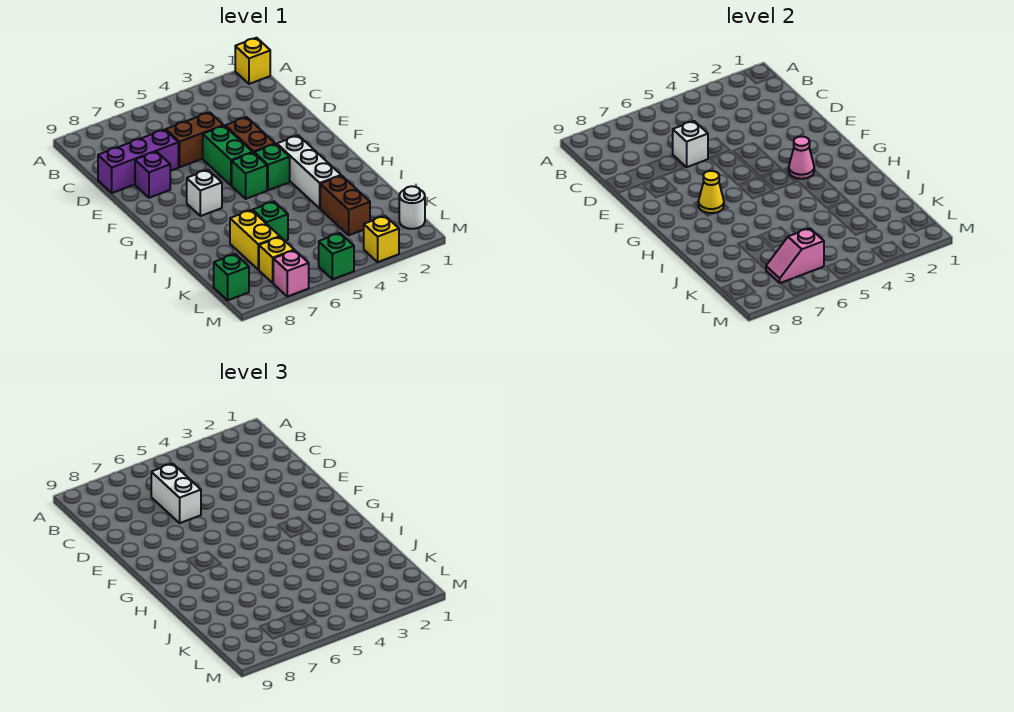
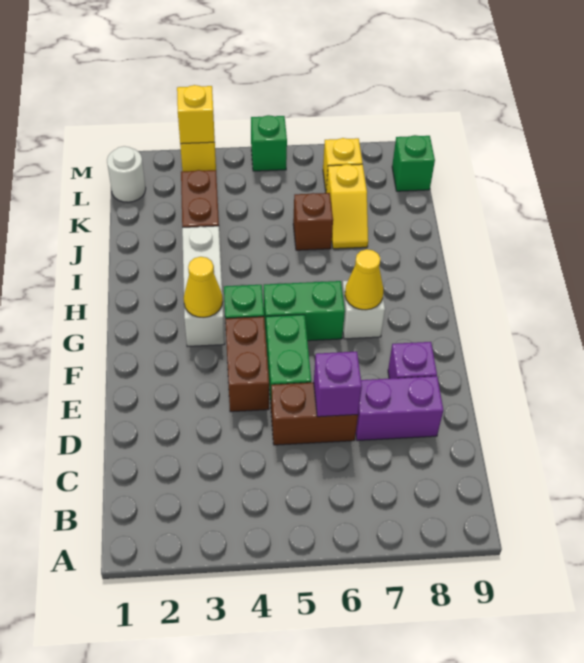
yellow brick A1 level 1 -> yellow brick M3 level 2
white brick C6:D6 level 3 -> none
white brick D6 level 2 -> purple brick D6 level 2
purple brick D7:D9 level 1 -> purple brick D7:D8 level 1
pink cone G3 level 2 -> yellow cone G3 level 2
green brick G5 level 1 -> green brick G5:G6 level 1
green brick J6 level 1 -> brown brick J6 level 1
yellow brick J7:K7 level 1 -> yellow slope J7:K7 level 1 top K
pink slope L6:L7 level 2 top 6 -> none
pink brick M7 level 1 -> none

